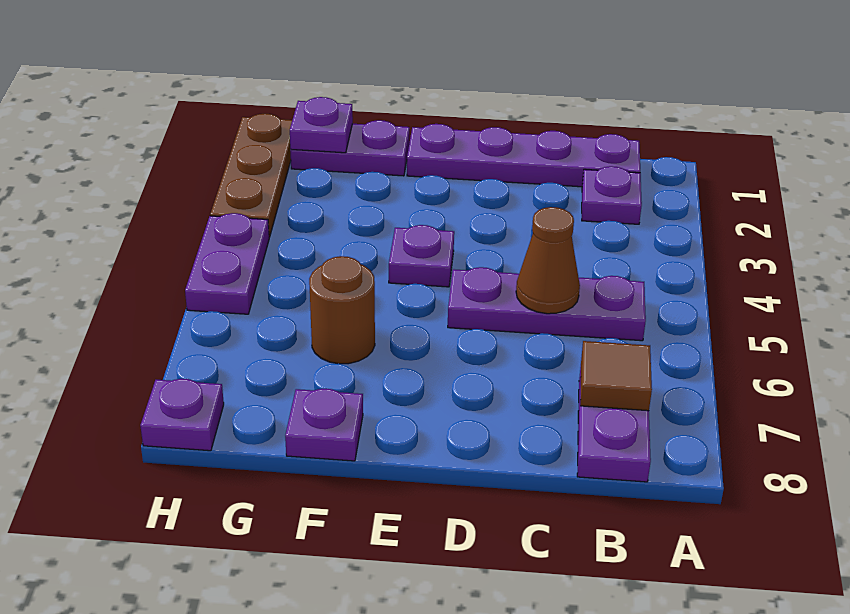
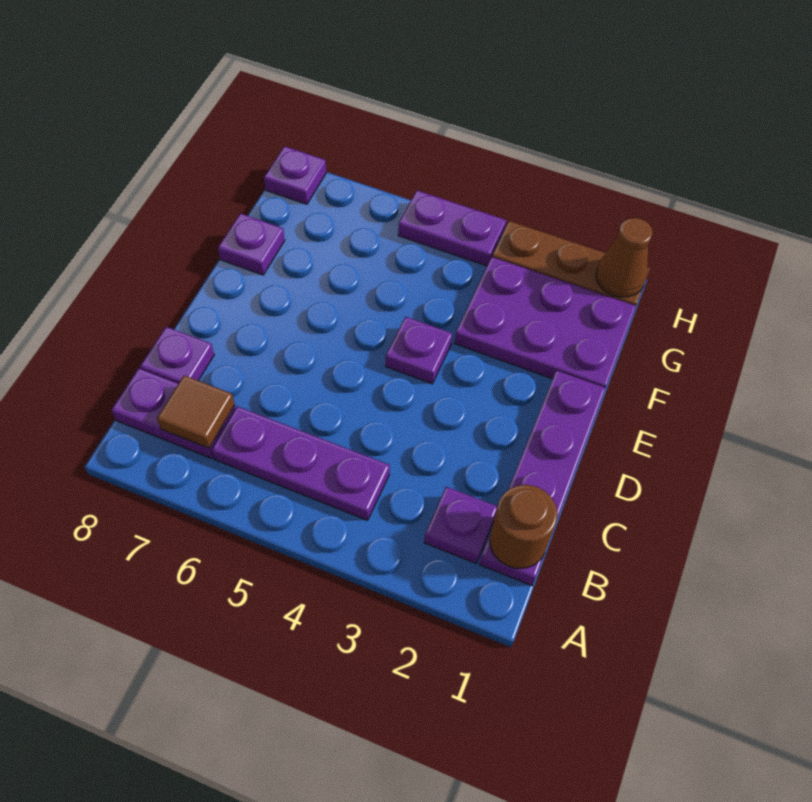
purple plate B5:D5 level 1 -> purple plate B4:B6 level 1
brown cone C5 level 2 -> brown cone H1 level 2
purple plate F1:G1 level 1 -> purple plate F1:G3 level 1
brown round brick F6 level 1 -> brown round brick B1 level 2
purple plate G1 level 2 -> purple plate C8 level 1

